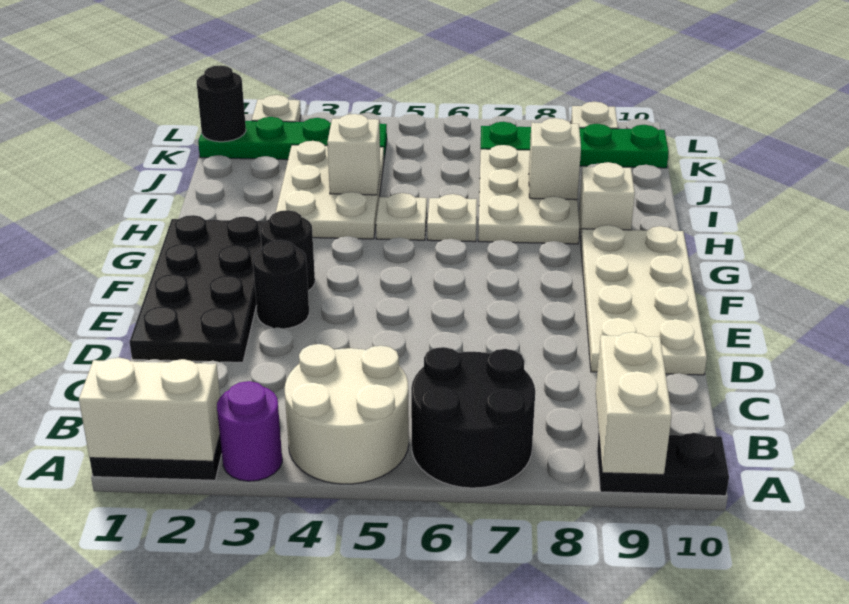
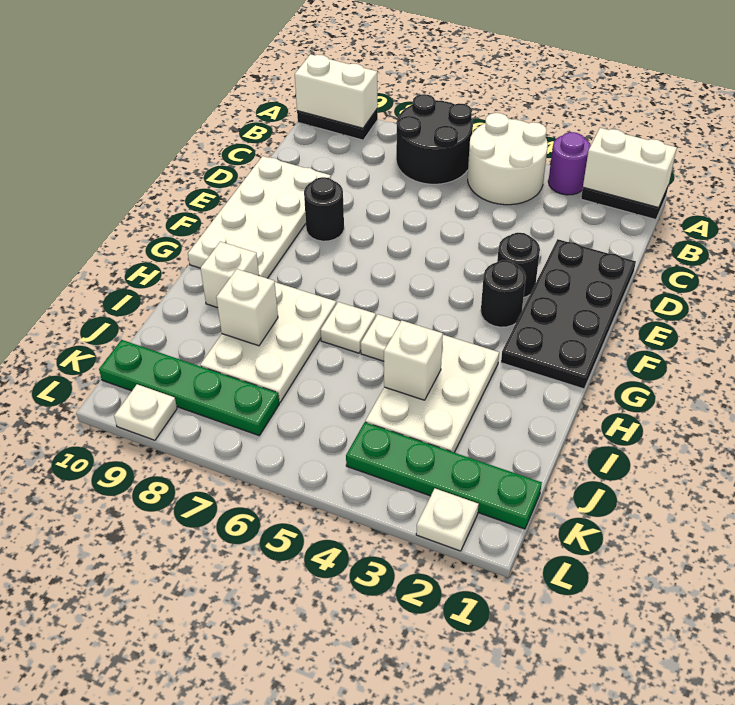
white brick A9:B9 level 2 -> white brick A9:A10 level 2
black round brick K1 level 2 -> black round brick E8 level 1

